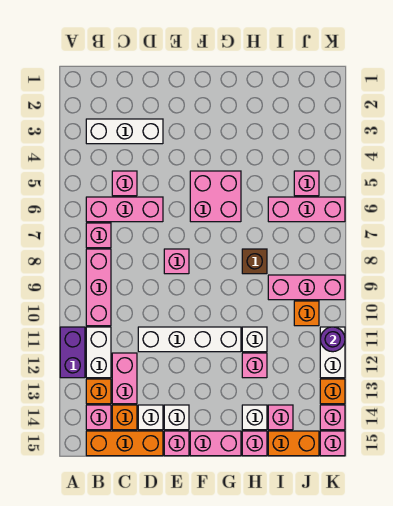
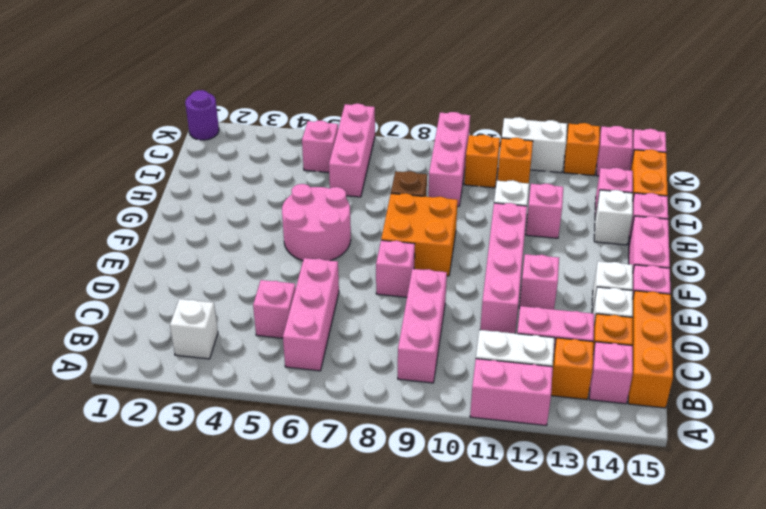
purple brick A11:A12 level 1 -> pink brick A11:A12 level 1
white brick B3:D3 level 1 -> white brick B3 level 1
pink brick B7 level 1 -> pink brick E12 level 1
pink brick B8:B10 level 1 -> pink brick B9:D9 level 1
white brick D11:G11 level 1 -> pink brick D11:G11 level 1
pink brick F5:G6 level 1 -> pink round brick F5:G6 level 1
none -> orange brick F8:G9 level 1
none -> orange brick J11 level 1
purple round brick K11 level 2 -> purple round brick K1 level 1

